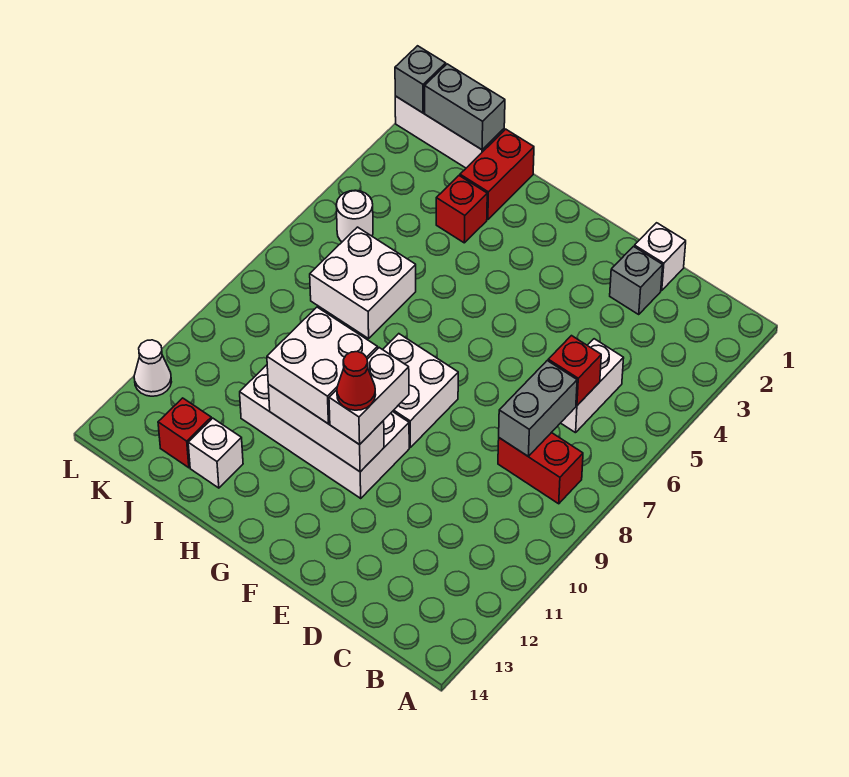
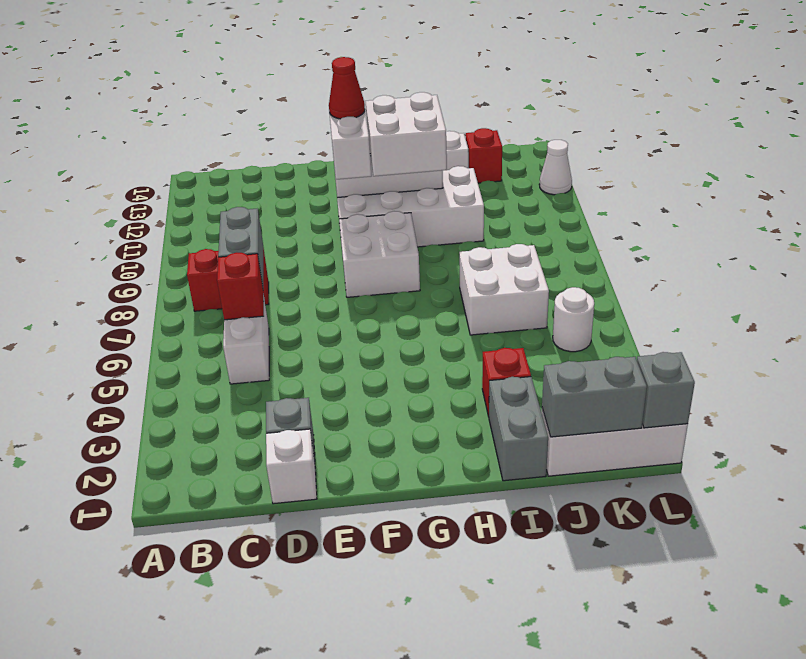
red brick I1:I2 level 1 -> grey brick I1:I2 level 1

